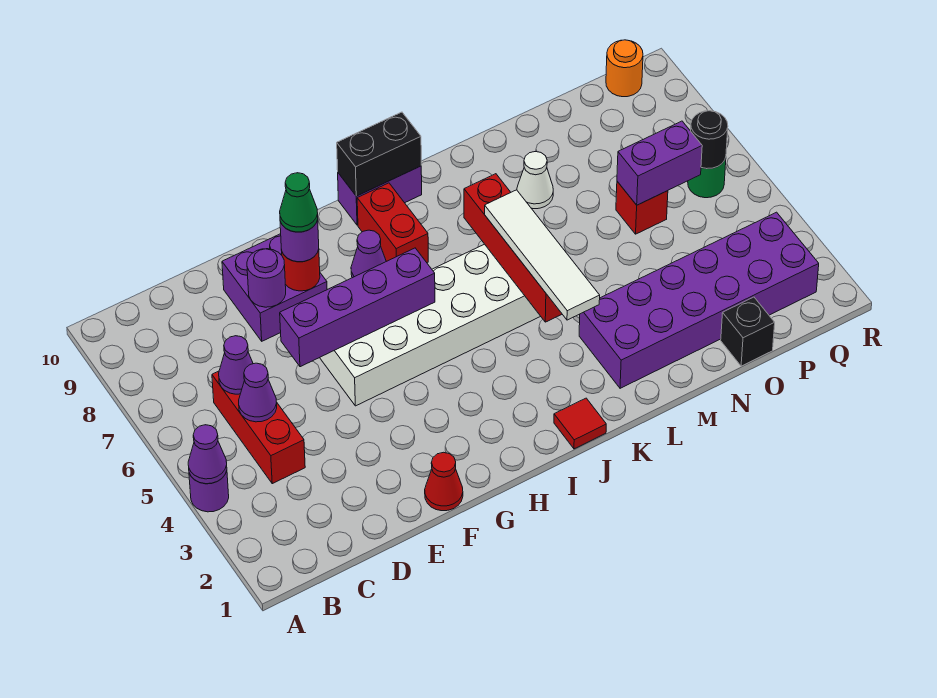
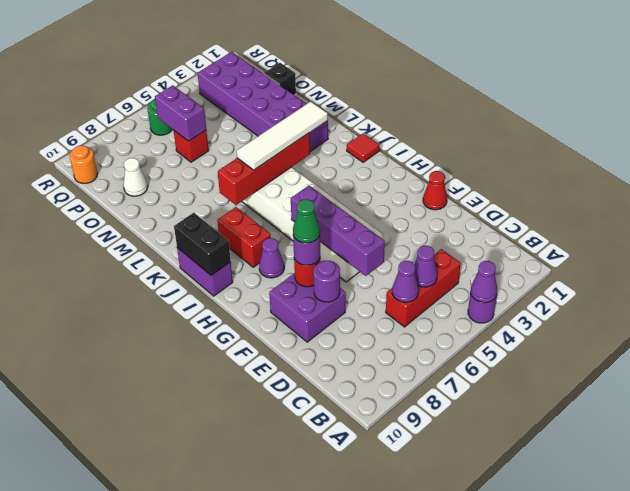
red brick I8:I9 level 1 -> red brick I8:J8 level 1
white cone M8 level 1 -> white cone O9 level 1
black round brick Q6 level 2 -> none

